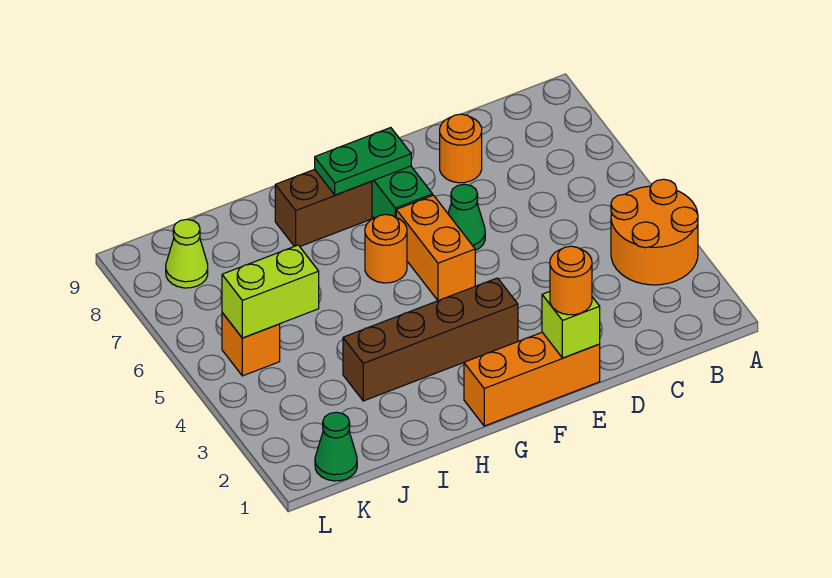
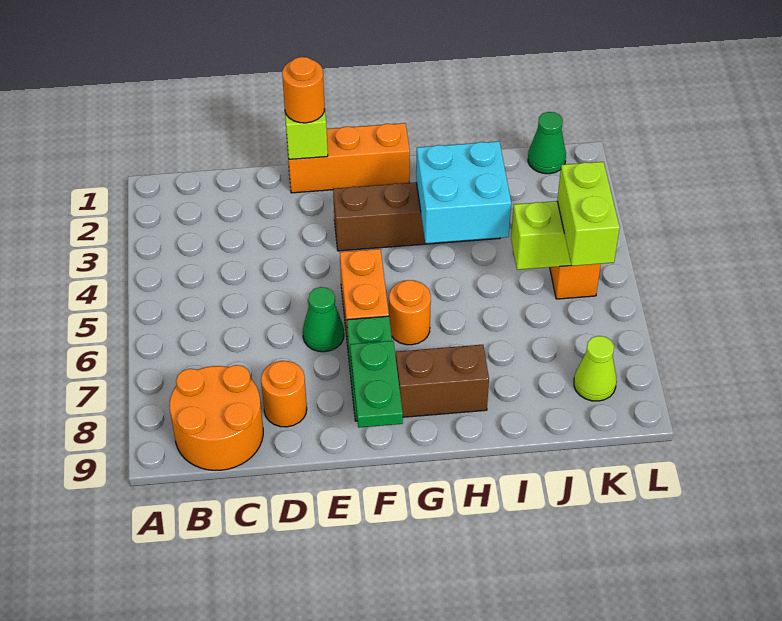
orange round brick A3:B4 level 1 -> orange round brick B8:C9 level 1
green plate F8:G8 level 2 -> green plate F8:F9 level 2
none -> cyan brick H3:I4 level 2
none -> lime brick K5:K6 level 3

